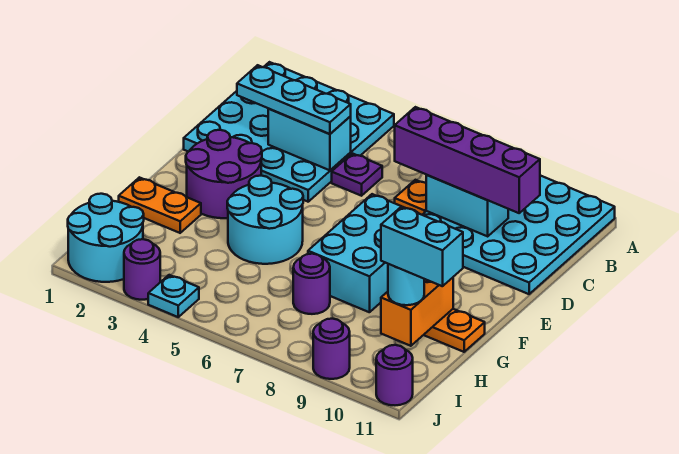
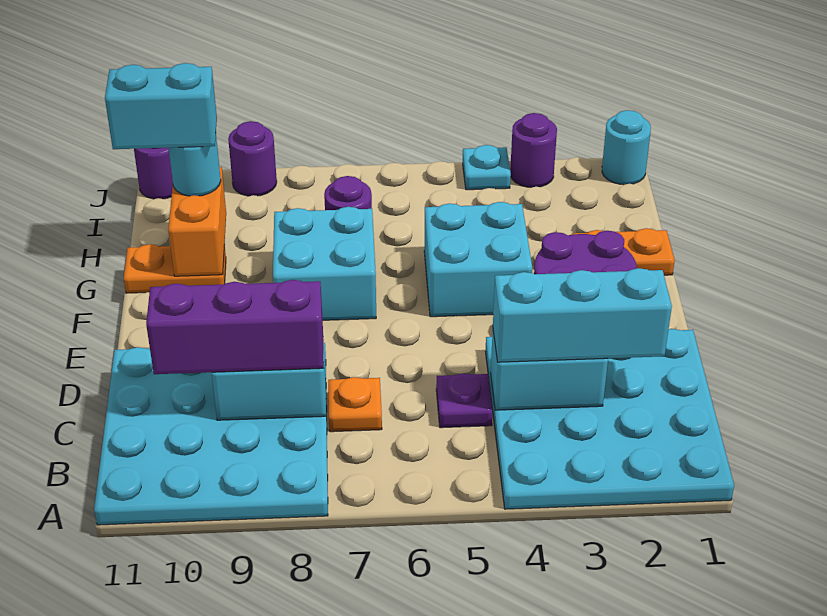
cyan plate C2:C4 level 3 -> cyan brick C2:C4 level 3
purple brick C7:C10 level 3 -> purple brick C8:C10 level 3
cyan brick E7:G8 level 1 -> cyan brick F7:G8 level 1
cyan round brick F4:G5 level 1 -> cyan brick F4:G5 level 1
cyan round brick I1:J2 level 1 -> cyan round brick J1 level 1

